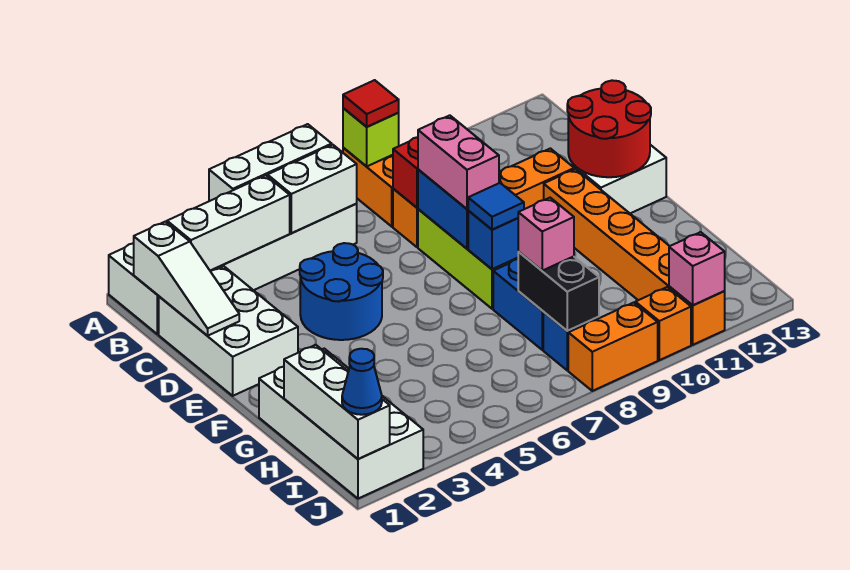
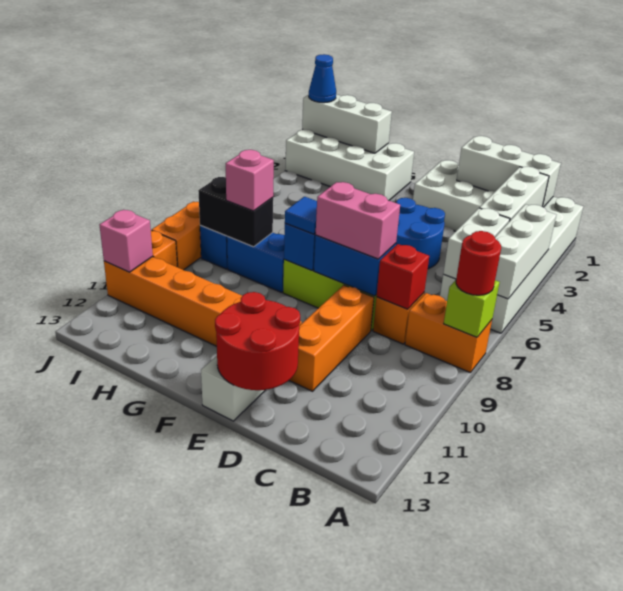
red tile A8 level 3 -> red round brick A8 level 3
white slope B1:D1 level 2 top B -> white brick B1:D1 level 2

